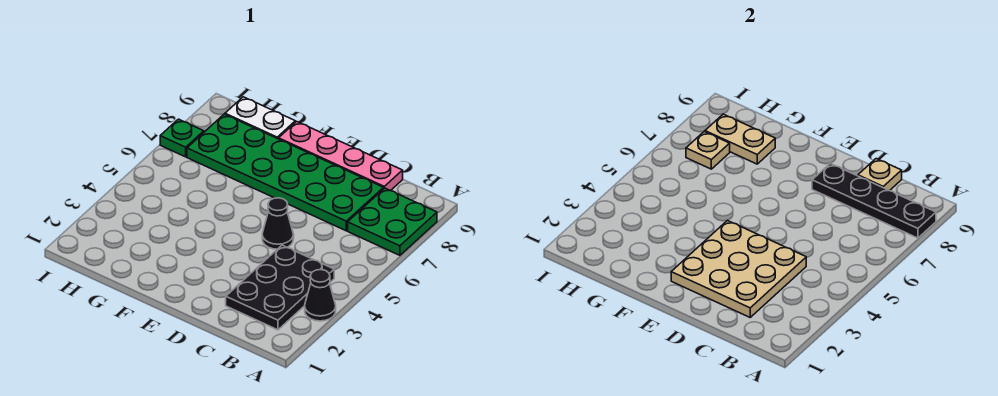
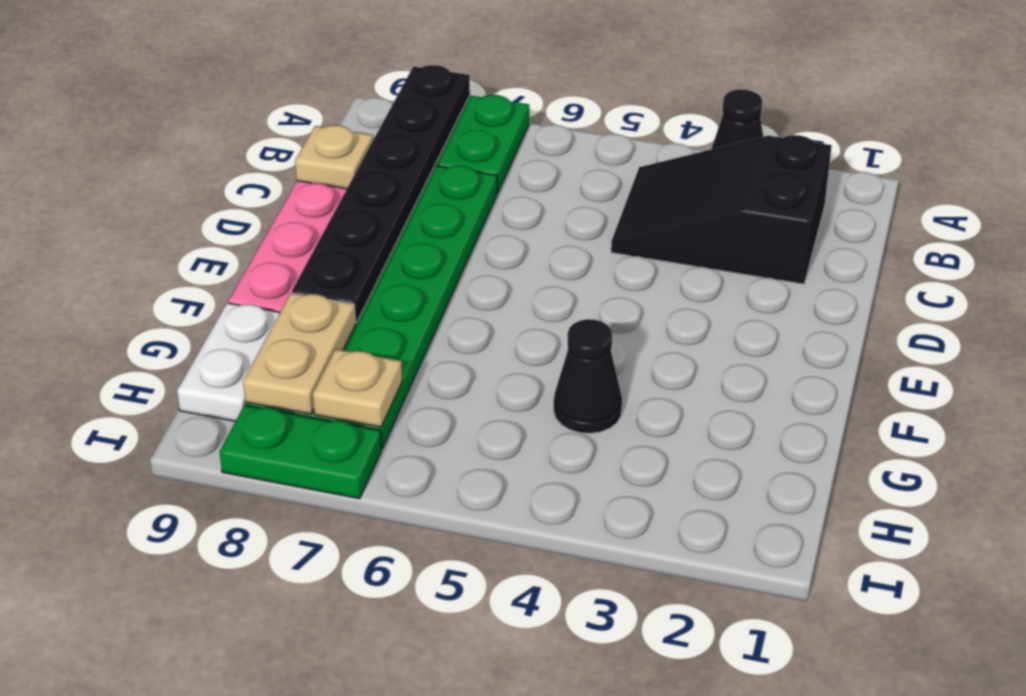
black plate A8:D8 level 2 -> black plate A8:F8 level 2
black plate B2:C4 level 1 -> black slope B2:C4 level 1 top 2
tan plate C2:E4 level 2 -> none
black cone D5 level 1 -> black cone G4 level 1
green plate I7 level 1 -> green plate I7:I8 level 1

